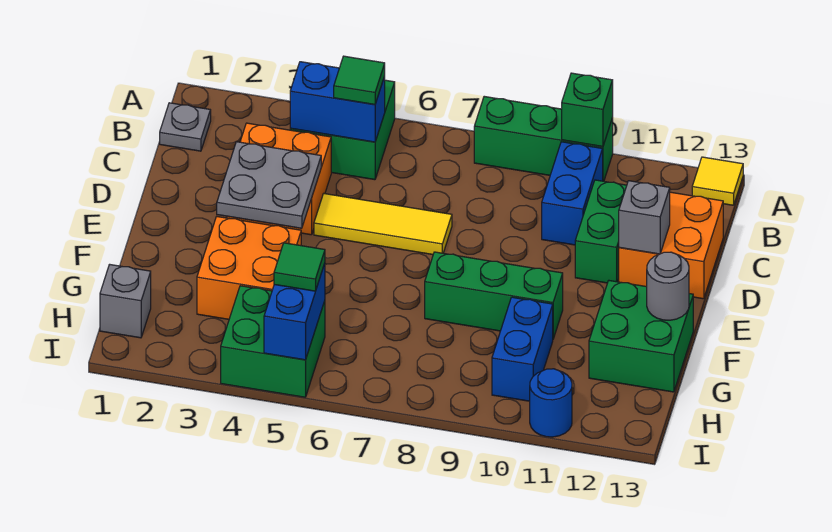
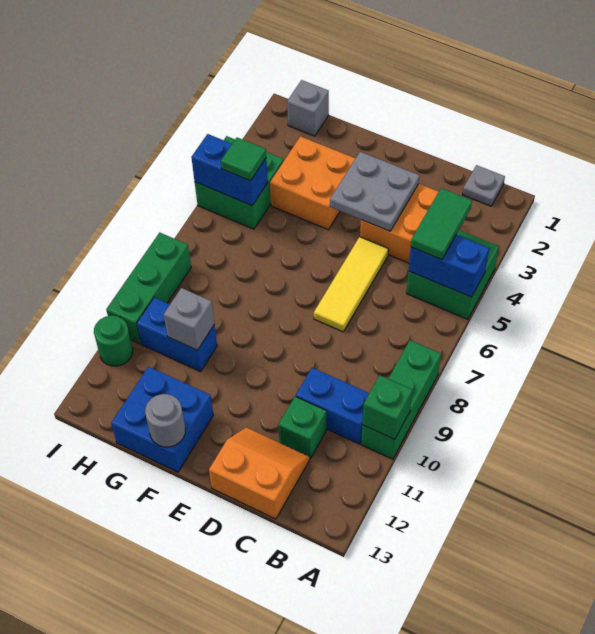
yellow tile A13 level 1 -> none
blue brick B4:B5 level 2 -> blue brick A5:B5 level 2
green tile B5 level 3 -> green tile B4:B5 level 3
green brick C11:D11 level 1 -> green brick C11 level 1
orange brick C12:D13 level 1 -> orange slope C12:D13 level 1 top 13
grey brick D12 level 2 -> grey brick G10 level 2
green brick F8:F10 level 1 -> green brick I8:I10 level 1
green brick F12:G13 level 1 -> blue brick F12:G13 level 1
blue round brick I11 level 1 -> green round brick I11 level 1

